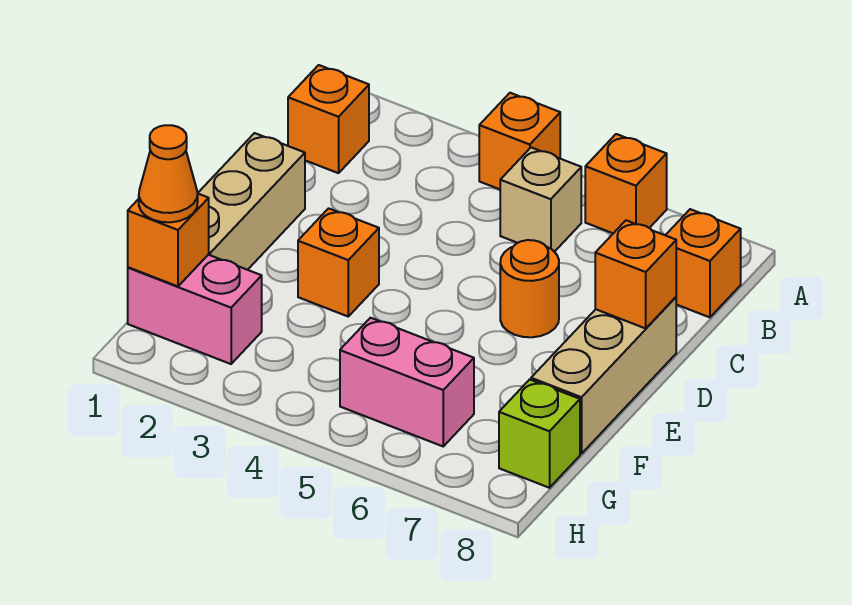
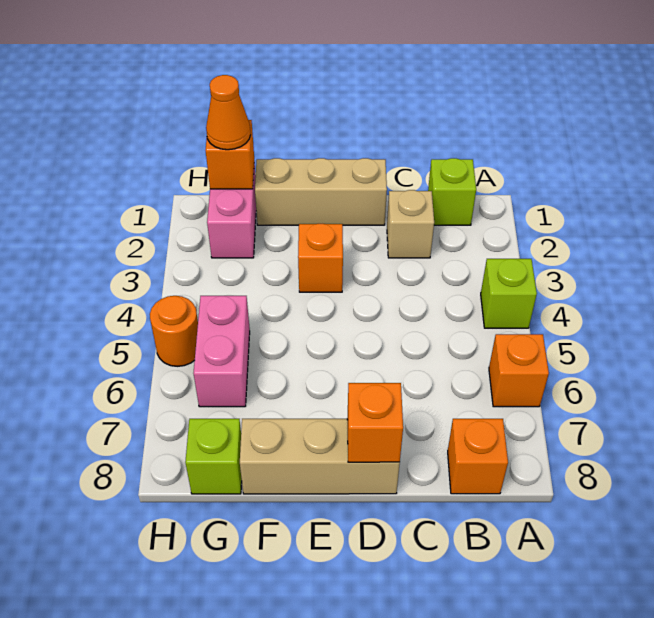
orange brick A4 level 1 -> lime brick A4 level 1
orange brick B1 level 1 -> lime brick B1 level 1
tan brick B5 level 1 -> tan brick C2 level 1
orange round brick D6 level 1 -> orange round brick H5 level 1

